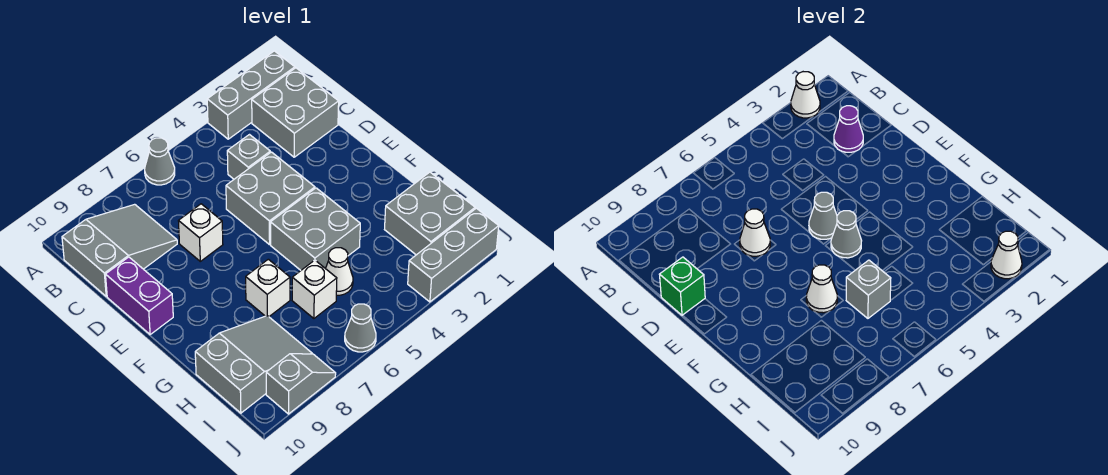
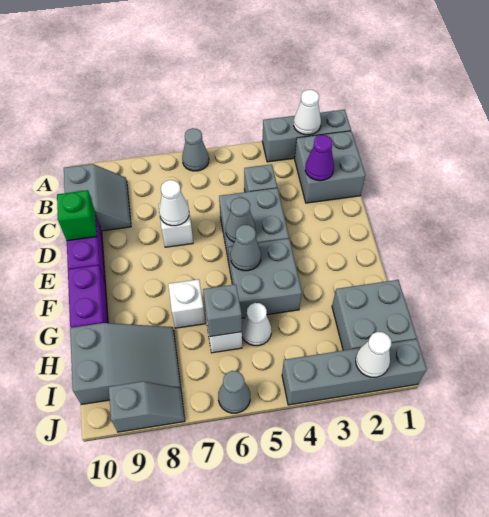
grey slope B8:C10 level 1 top 10 -> grey slope B9:C10 level 1 top 10
none -> purple brick F10:G10 level 1
white cone G7 level 2 -> none
grey brick J1:J3 level 1 -> grey brick J1:J4 level 1

